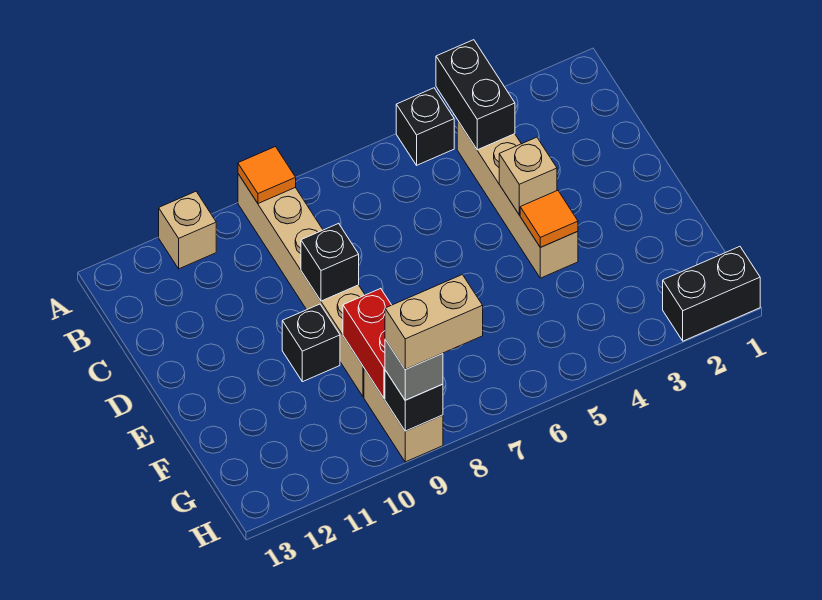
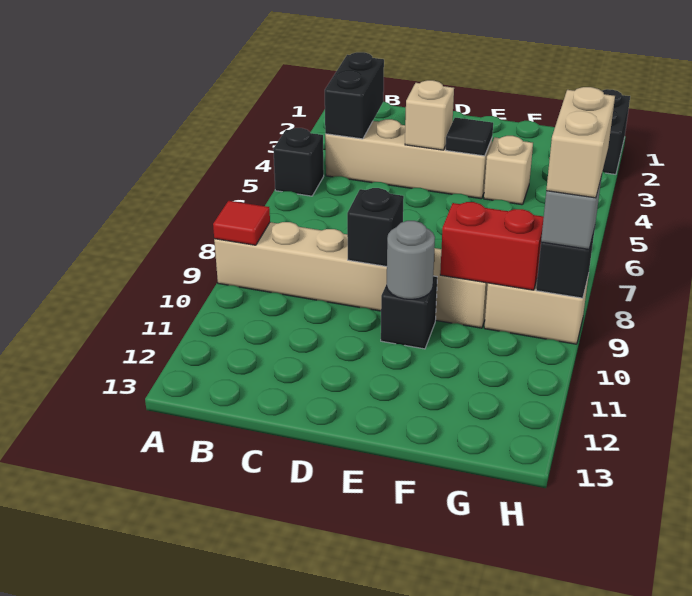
black brick A4:B4 level 2 -> black brick B3:B4 level 2
orange tile A9 level 2 -> red tile A9 level 2
tan brick A11 level 1 -> tan brick F4 level 1
orange tile E4 level 2 -> black tile E4 level 2
none -> grey round brick E10 level 2

